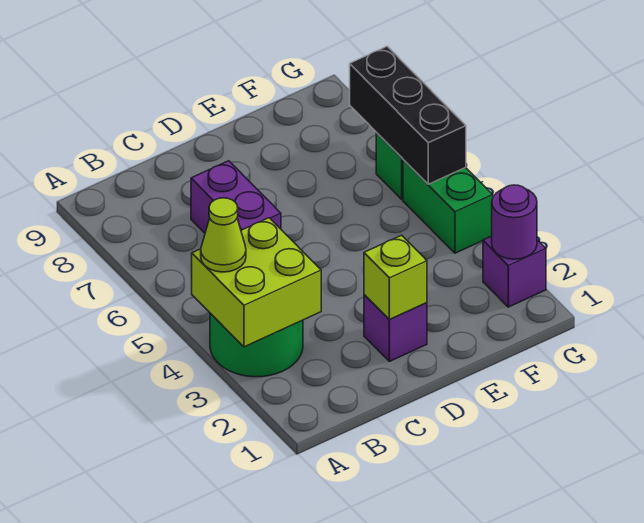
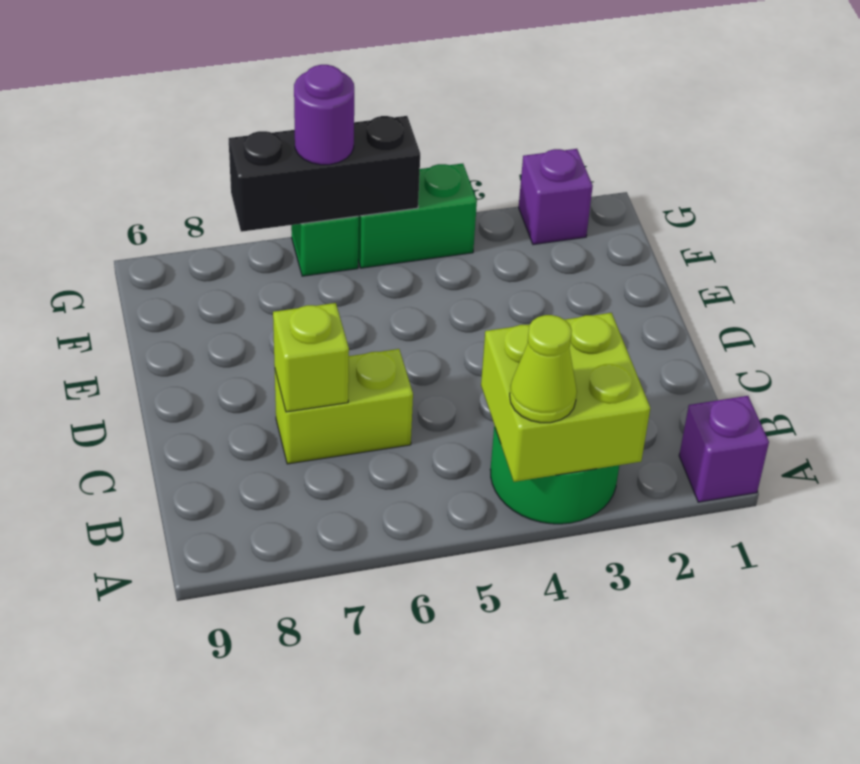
purple brick C6:C7 level 1 -> lime brick C6:C7 level 1
purple brick D2 level 1 -> purple brick A1 level 1
lime brick D2 level 2 -> lime brick C7 level 2
purple round brick G2 level 2 -> purple round brick G6 level 3

